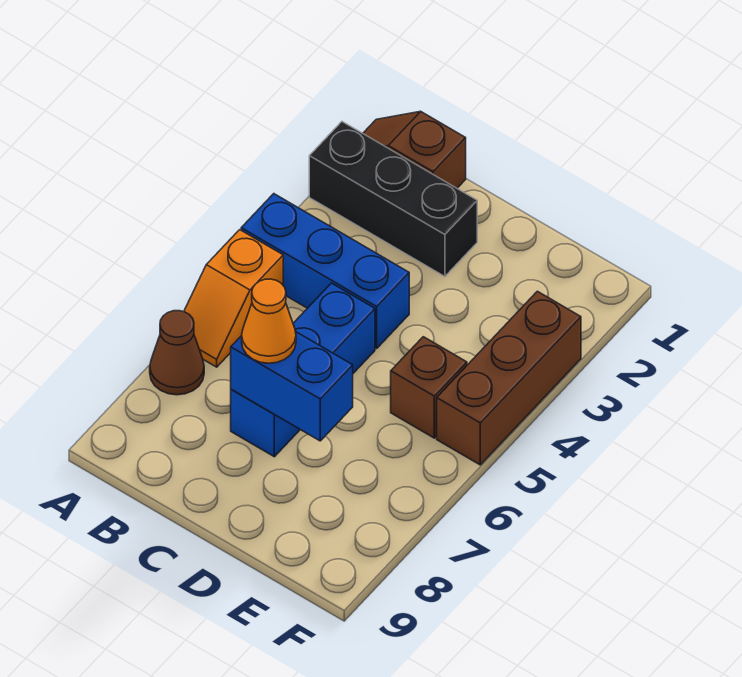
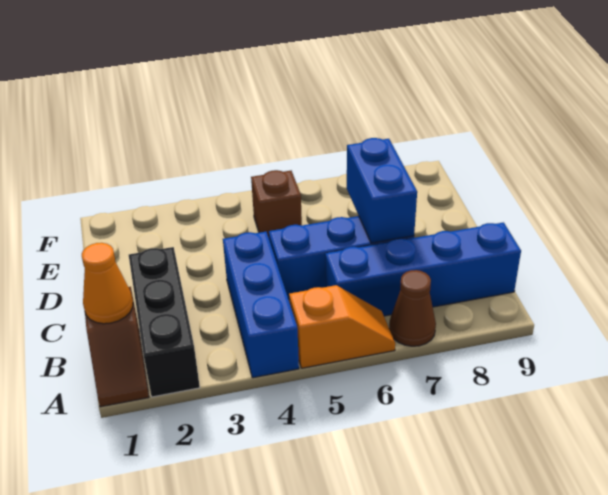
none -> blue brick B6:B9 level 1
orange cone C7 level 3 -> orange cone B1 level 2
brown brick F3:F5 level 1 -> none

